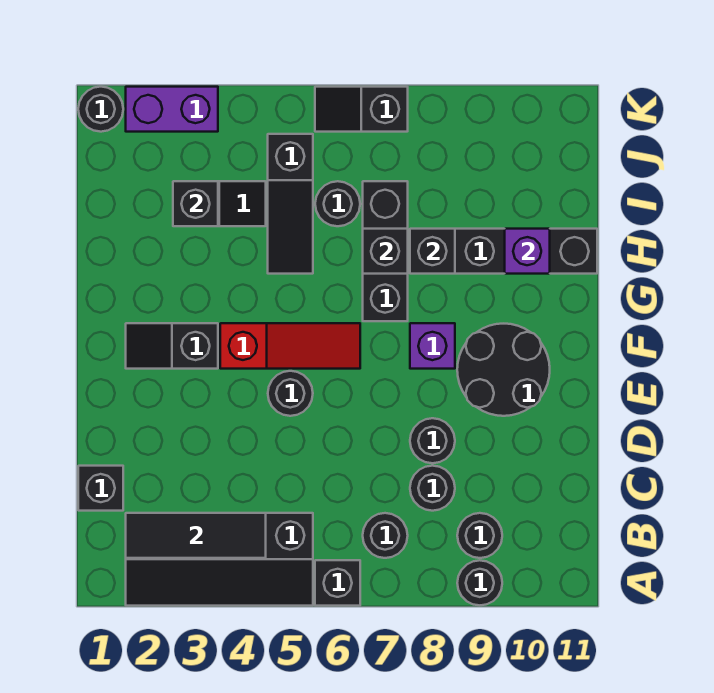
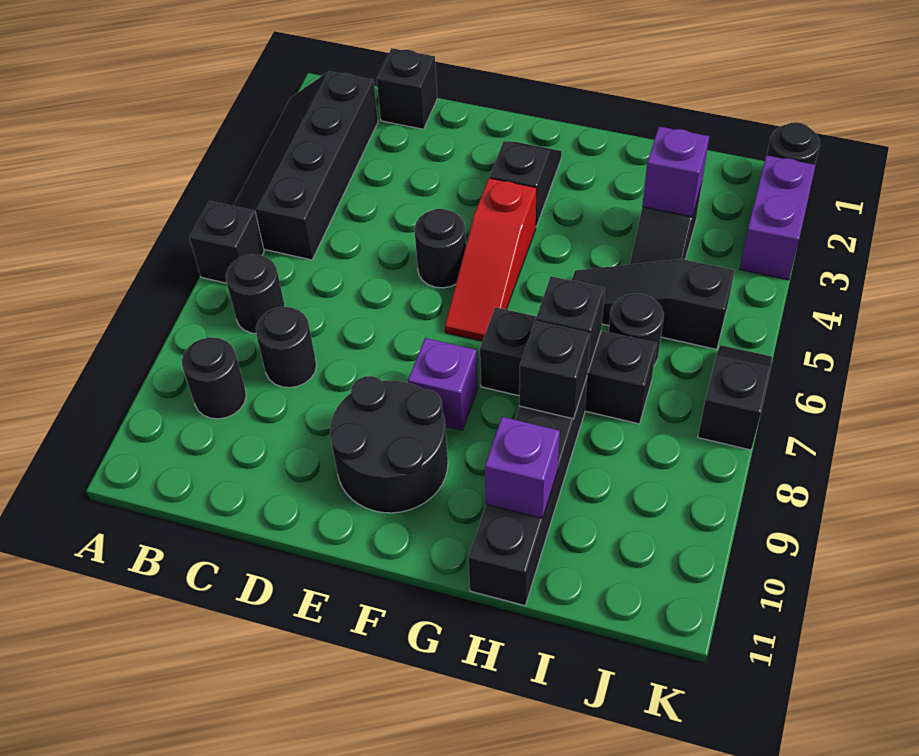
black round brick A9 level 1 -> none
black tile B2:B4 level 2 -> none
black round brick D8 level 1 -> none
black brick I3 level 2 -> purple brick I3 level 2

